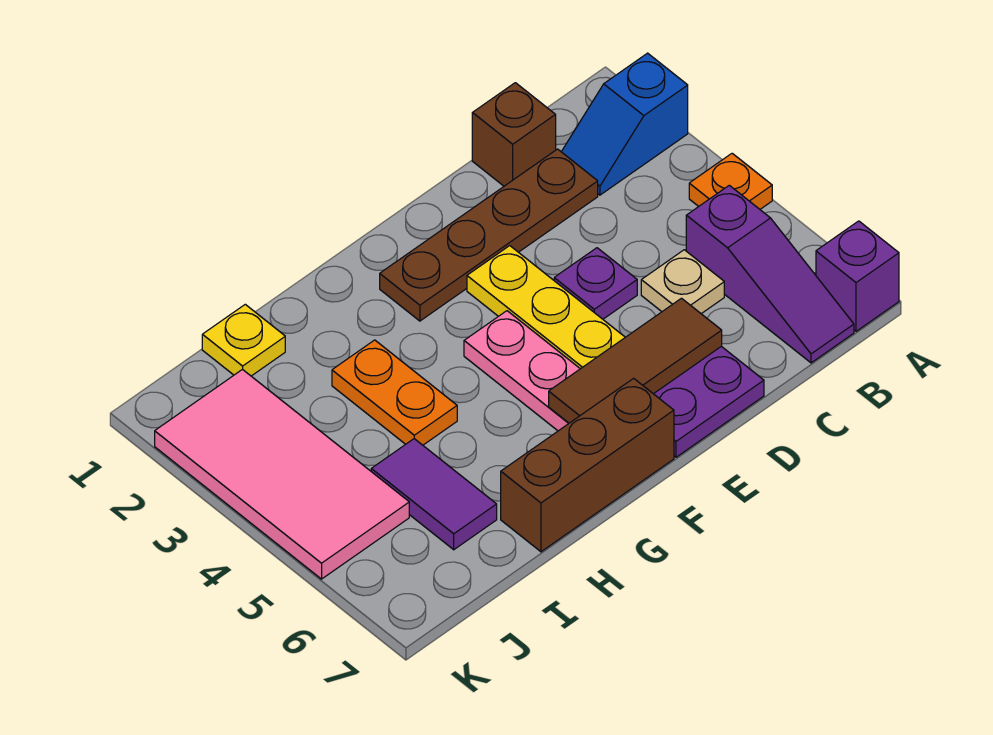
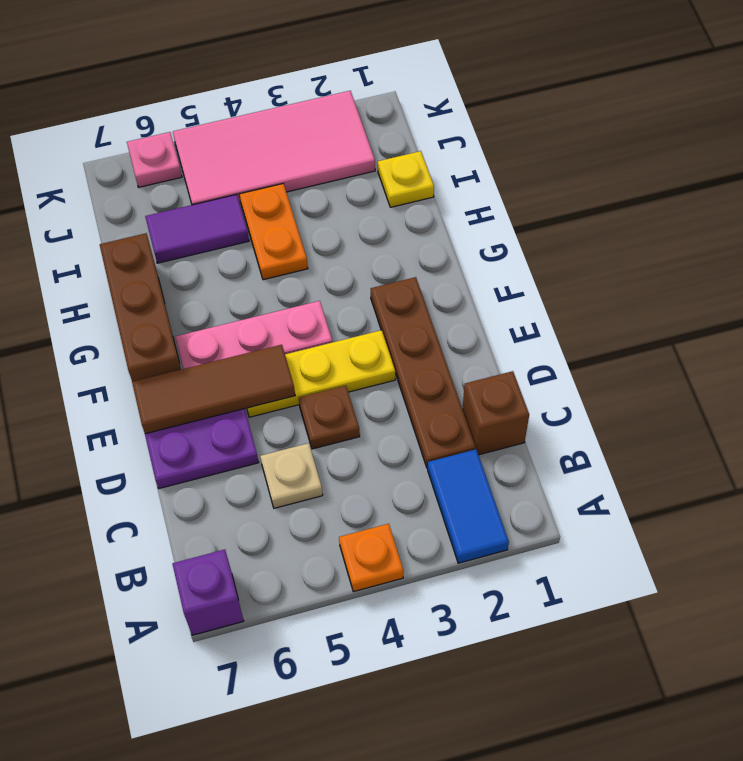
blue slope A2:B2 level 1 top A -> blue tile A2:B2 level 1
purple slope B5:B7 level 1 top 5 -> none
purple plate D4 level 1 -> brown plate D4 level 1
brown tile D6:F6 level 2 -> brown tile E5:E7 level 2
orange plate H3:H4 level 1 -> orange plate H4:I4 level 1
none -> pink plate K6 level 1

